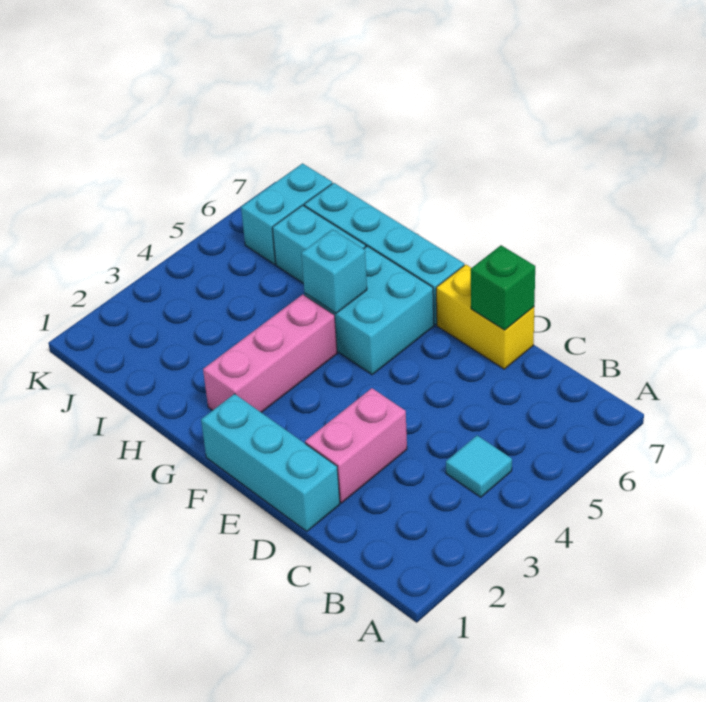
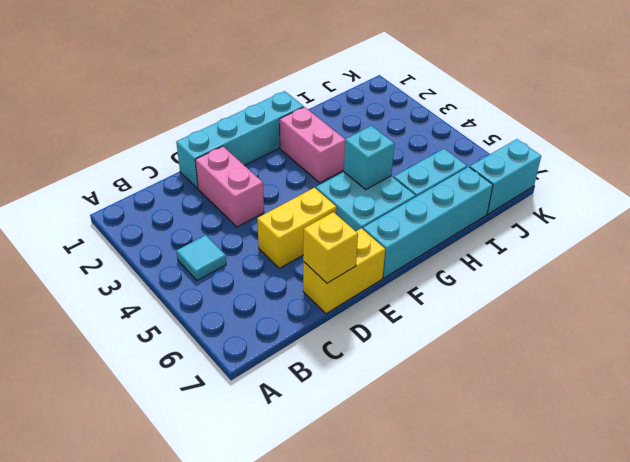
cyan brick D1:F1 level 1 -> cyan brick D1:G1 level 1
none -> yellow brick D5:E5 level 1
green brick D7 level 2 -> yellow brick D7 level 2
pink brick G2:G4 level 1 -> pink brick G2:G3 level 1
cyan brick J6:J7 level 1 -> cyan brick J7:K7 level 1

